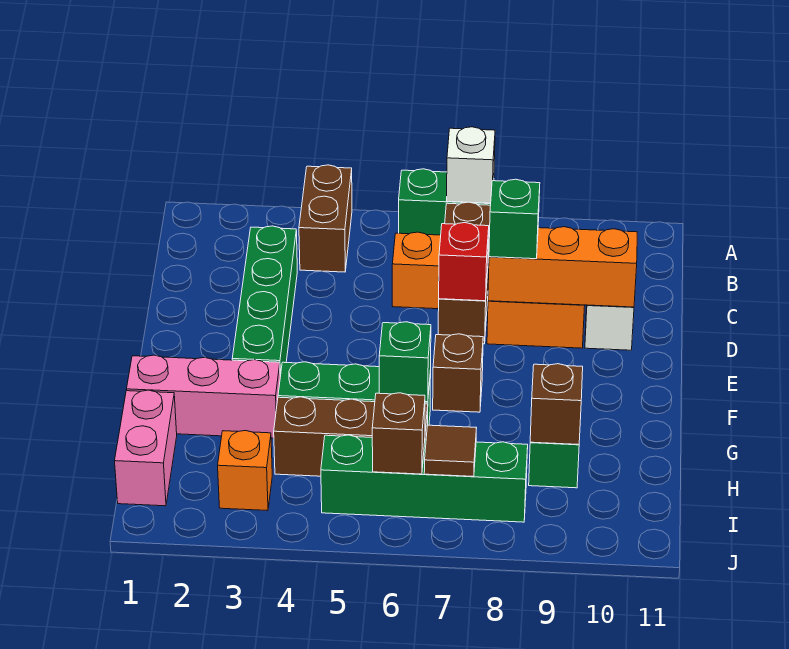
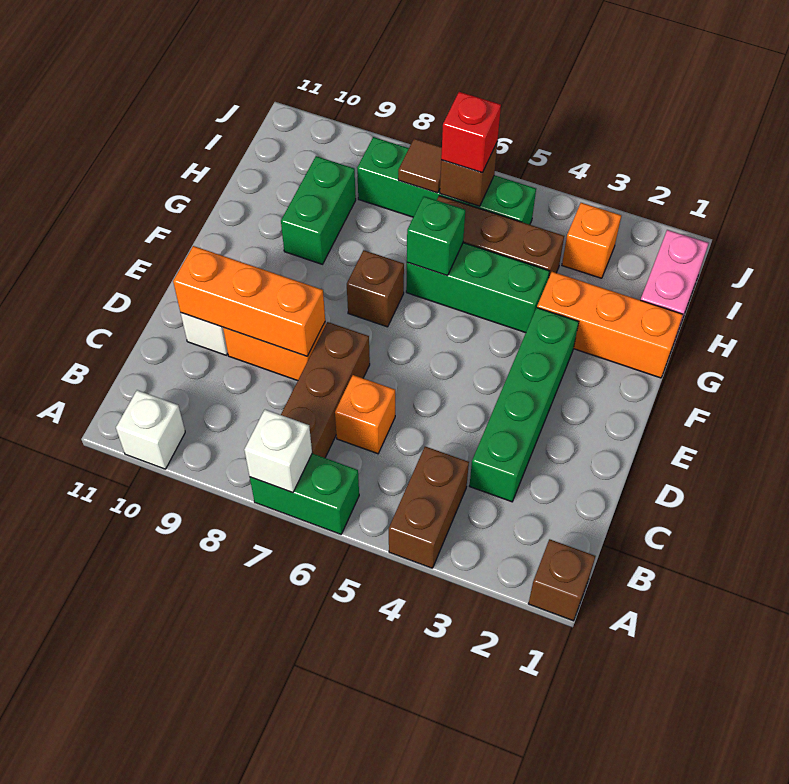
none -> white brick A10 level 1
red brick D7 level 2 -> red brick I6 level 3
green brick D8 level 3 -> none
pink brick G1:G3 level 1 -> orange brick G1:G3 level 1
brown brick H9 level 2 -> brown brick A1 level 1

